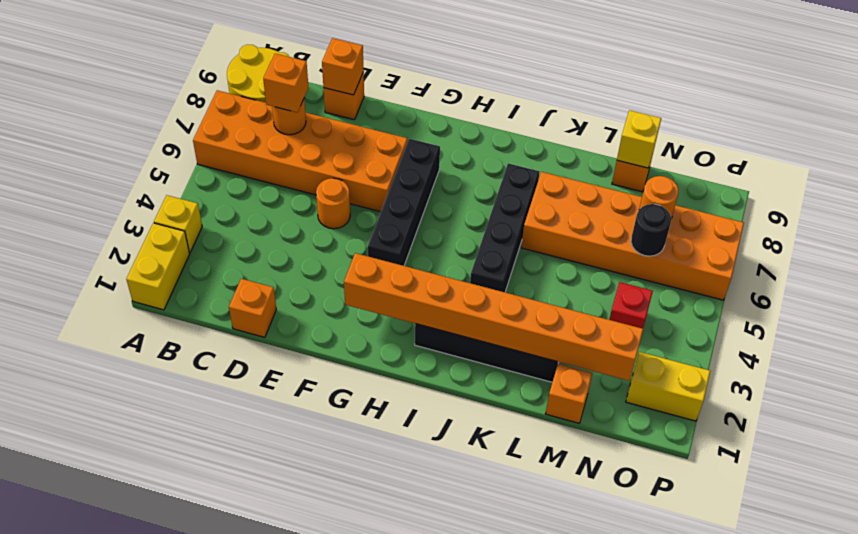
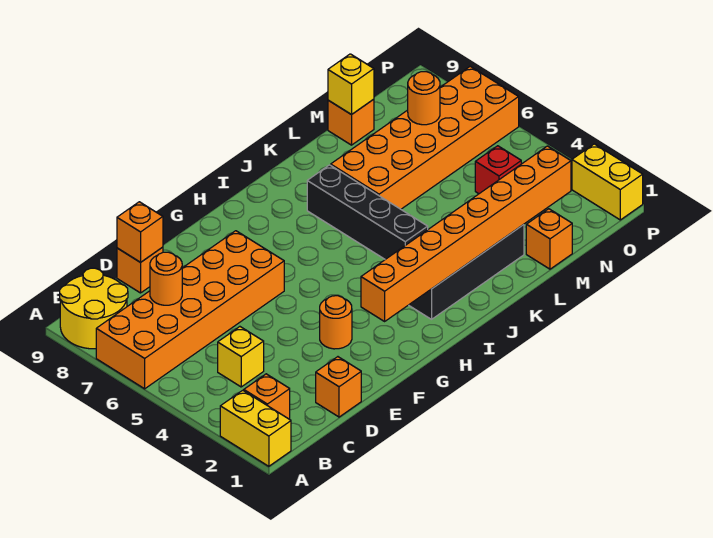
yellow brick A3 level 1 -> yellow brick C4 level 1
orange brick C7 level 3 -> orange brick B2 level 1
orange round brick E5 level 1 -> orange round brick F3 level 1
black brick G4:G7 level 1 -> none
black round brick N6 level 2 -> none
yellow brick O2:P2 level 1 -> yellow brick P1:P2 level 1

